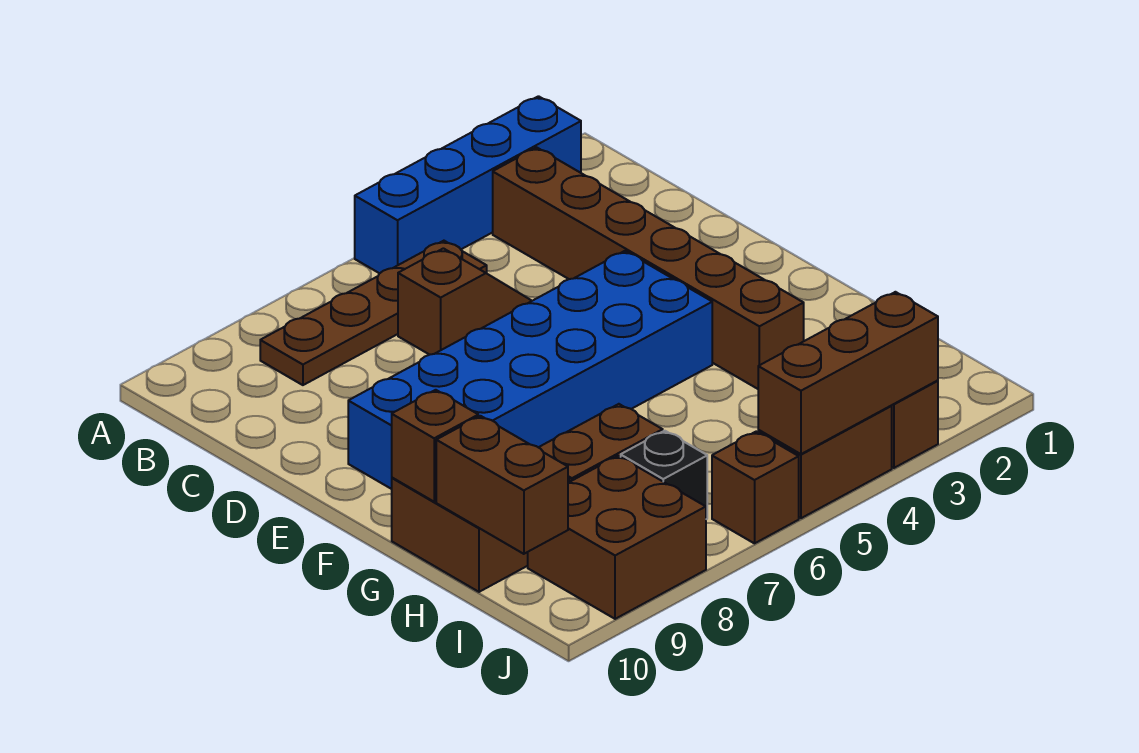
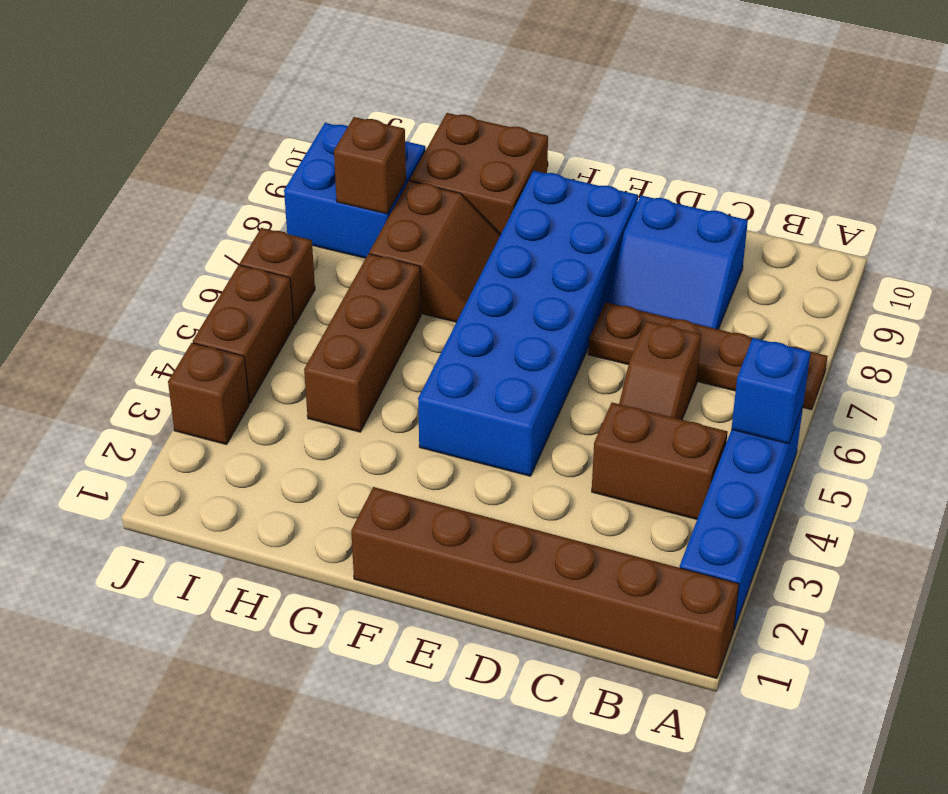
none -> blue brick A5 level 2
brown brick B3:G3 level 1 -> brown brick A1:F1 level 1
brown plate B5:B8 level 1 -> brown plate A7:D7 level 1
none -> blue slope C8:D9 level 1 top 9
brown brick G10 level 2 -> brown brick I8 level 2
brown brick H10:I10 level 2 -> brown brick B4:C4 level 1
black brick I7 level 1 -> none
brown brick I8:J9 level 1 -> blue brick I8:J9 level 1
brown brick J3:J5 level 2 -> brown brick H4:H6 level 1

